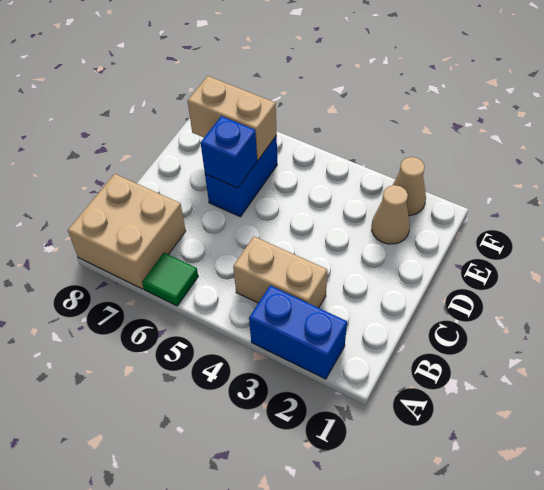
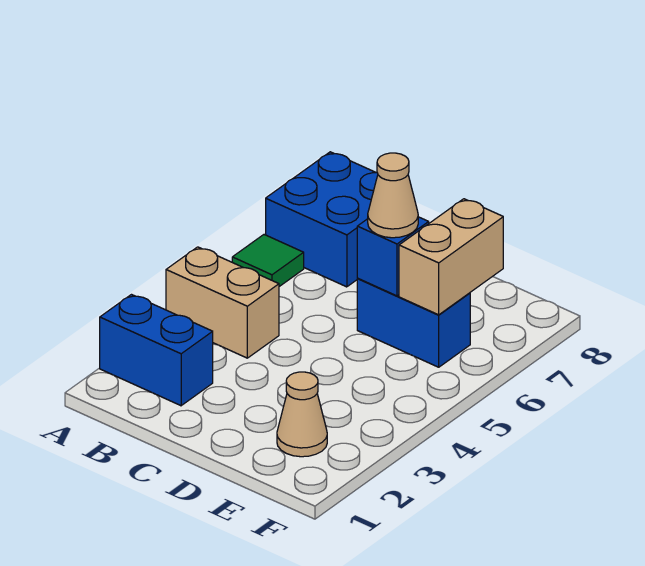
blue brick A2:A3 level 1 -> blue brick A2:B2 level 1
tan brick A7:B8 level 1 -> blue brick A7:B8 level 1
tan brick B3:B4 level 1 -> tan brick A4:B4 level 1
tan cone F2 level 1 -> tan cone D6 level 3

